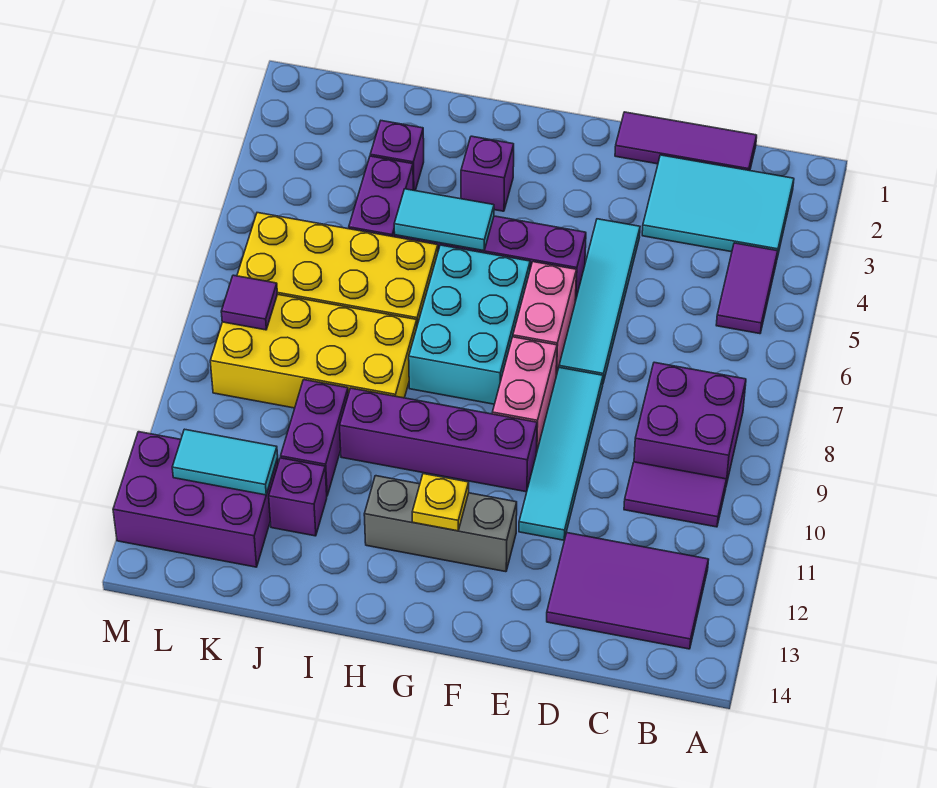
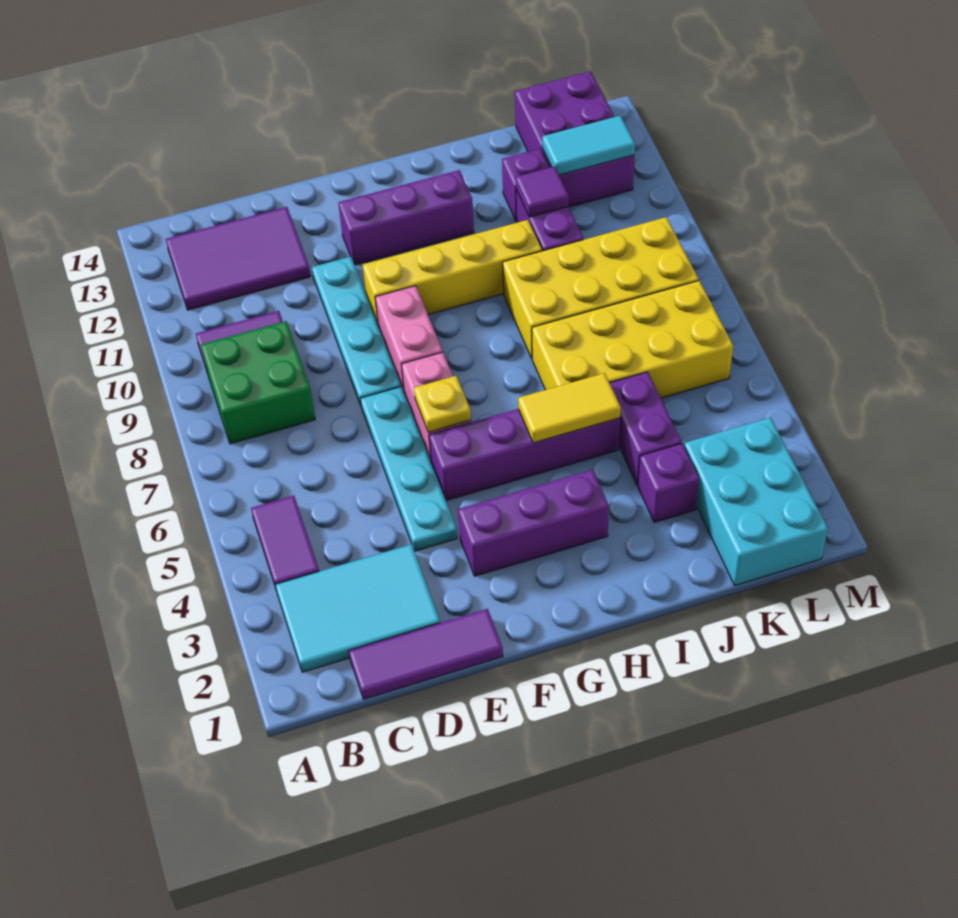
purple brick B8:C9 level 1 -> green brick B8:C9 level 1
cyan tile E4:E7 level 1 -> cyan plate E4:E7 level 1
cyan tile E8:E11 level 1 -> cyan plate E8:E11 level 1
purple brick F10:I10 level 1 -> yellow brick F10:I10 level 1
grey brick F12:H12 level 1 -> purple brick F12:H12 level 1
cyan brick G6:H8 level 1 -> cyan brick K1:L3 level 1
yellow plate G12 level 2 -> yellow plate F6 level 2
purple brick H3 level 1 -> purple brick F3:H3 level 1
cyan tile H5:I5 level 2 -> yellow tile H5:I5 level 2
purple brick K12:M13 level 1 -> purple brick K12:L14 level 1
purple tile L8 level 2 -> purple tile J11 level 2

